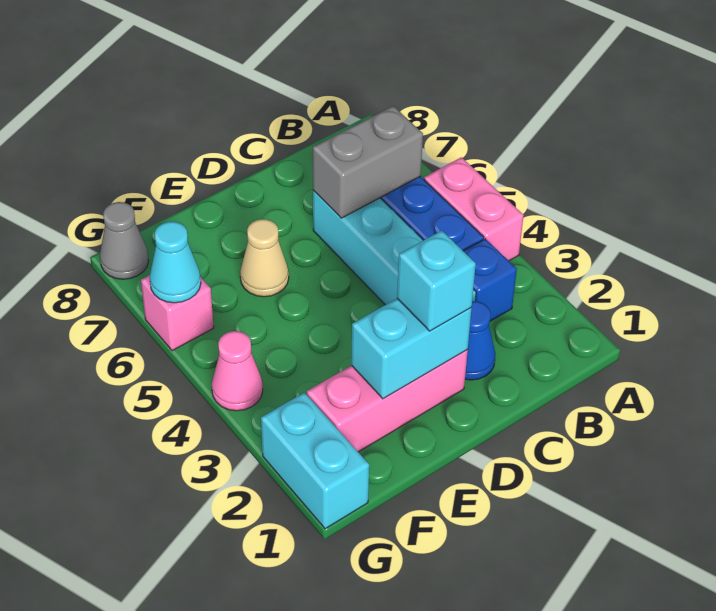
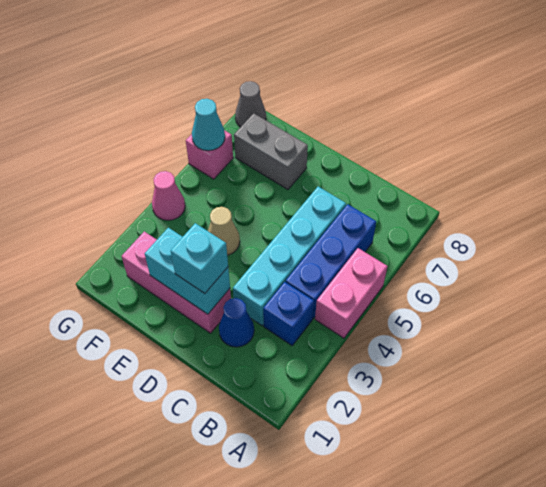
grey brick B6:C6 level 2 -> grey brick E7:F7 level 1
tan cone E6 level 1 -> tan cone E4 level 1
cyan brick G1:G2 level 1 -> none

